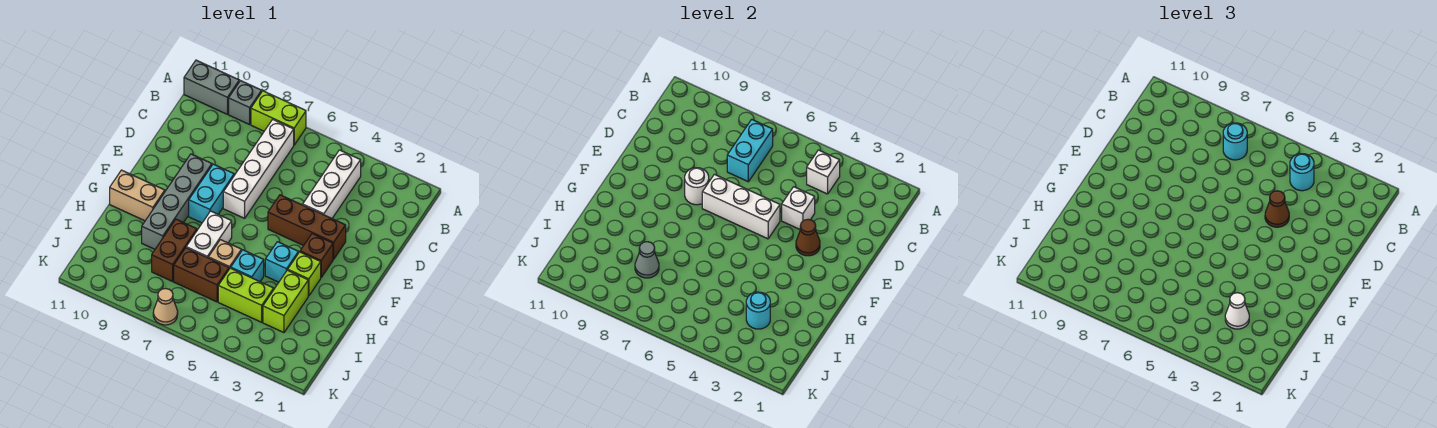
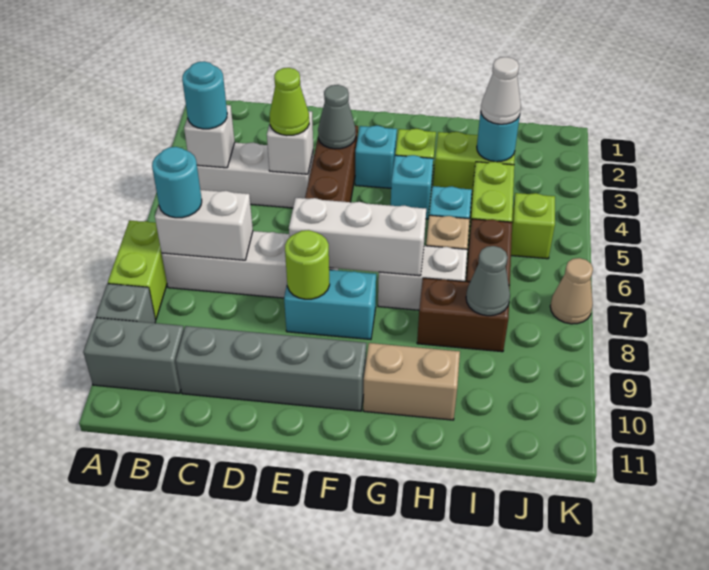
grey brick A10:A11 level 1 -> grey brick A10:B10 level 1
cyan brick B7:C7 level 2 -> white brick B7:C7 level 2
brown cone D4 level 3 -> lime cone D4 level 3
brown cone E3 level 2 -> grey cone E3 level 2
white brick E5:E7 level 2 -> white brick E7:G7 level 2
white round brick E8 level 2 -> lime round brick E8 level 2
grey brick E9:H9 level 1 -> grey brick C10:F10 level 1
brown brick F3 level 1 -> cyan brick F3 level 1
tan brick G10:G11 level 1 -> tan brick G10:H10 level 1
none -> lime brick J5 level 1

